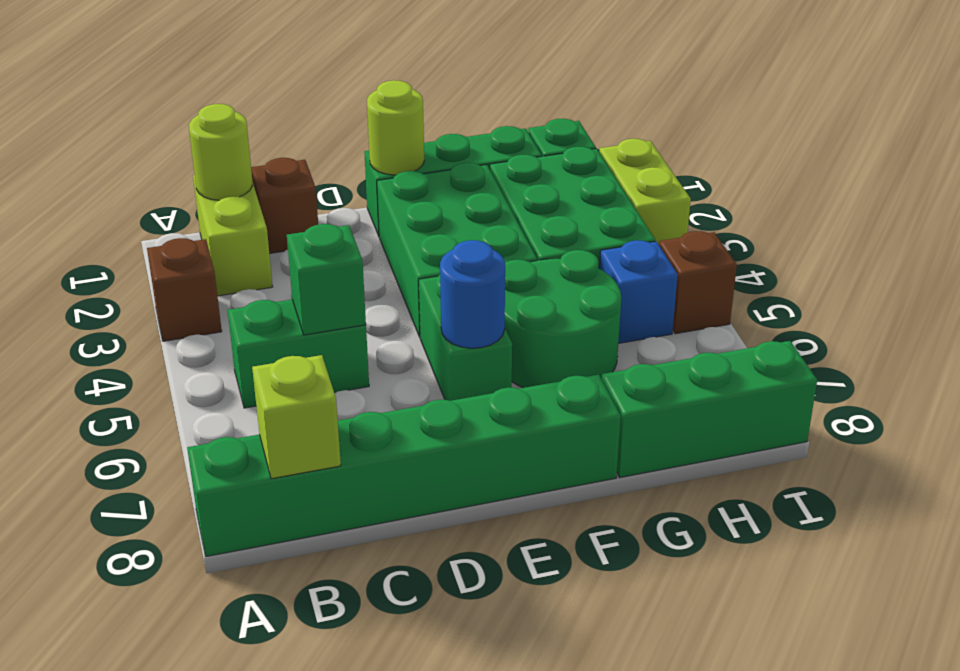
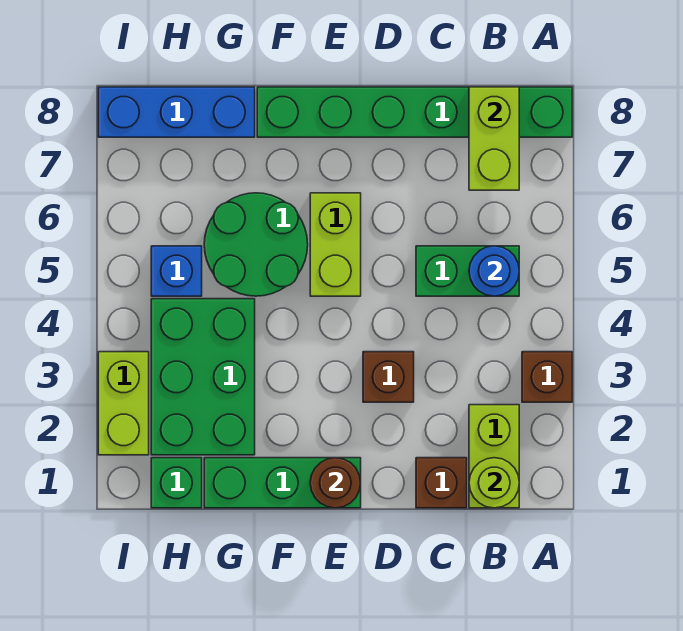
lime brick B8 level 2 -> lime brick B7:B8 level 2
green brick C5 level 2 -> none
lime round brick E1 level 2 -> brown round brick E1 level 2
green brick E2:F4 level 1 -> none
green brick E5:E6 level 1 -> lime brick E5:E6 level 1
blue round brick E6 level 2 -> blue round brick B5 level 2
green brick G8:I8 level 1 -> blue brick G8:I8 level 1
brown brick I5 level 1 -> brown brick D3 level 1

